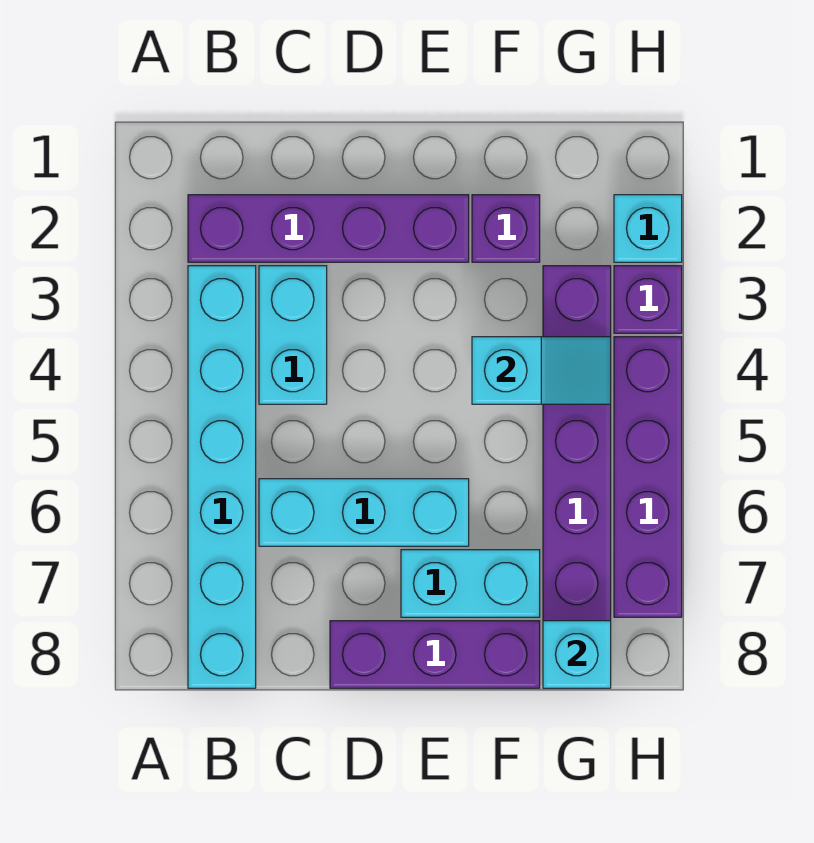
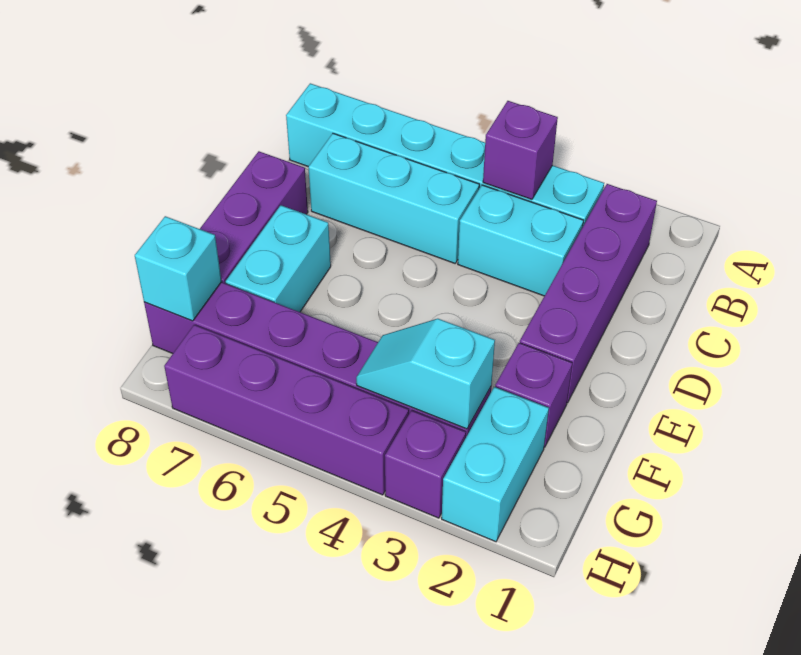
none -> purple brick B4 level 2
cyan brick C6:E6 level 1 -> cyan brick C5:C7 level 1
cyan slope F4:G4 level 2 top F -> cyan slope G3:G4 level 2 top 3
cyan brick H2 level 1 -> cyan brick G2:H2 level 1

